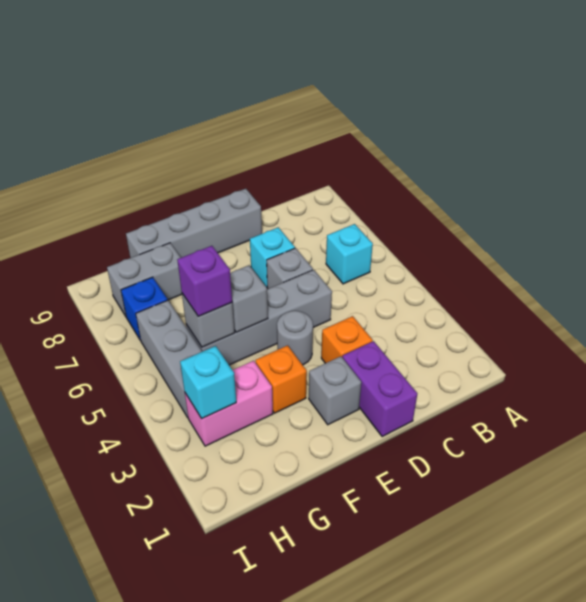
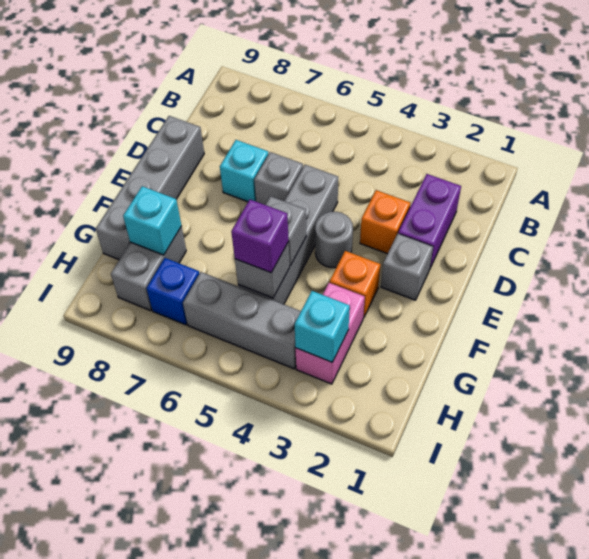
cyan brick B6 level 1 -> cyan brick G8 level 2
purple brick D1:D2 level 1 -> purple brick C2:D2 level 1

